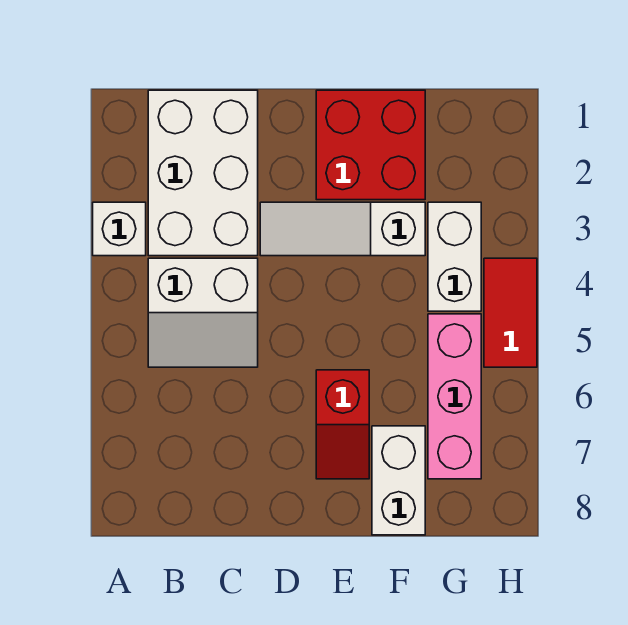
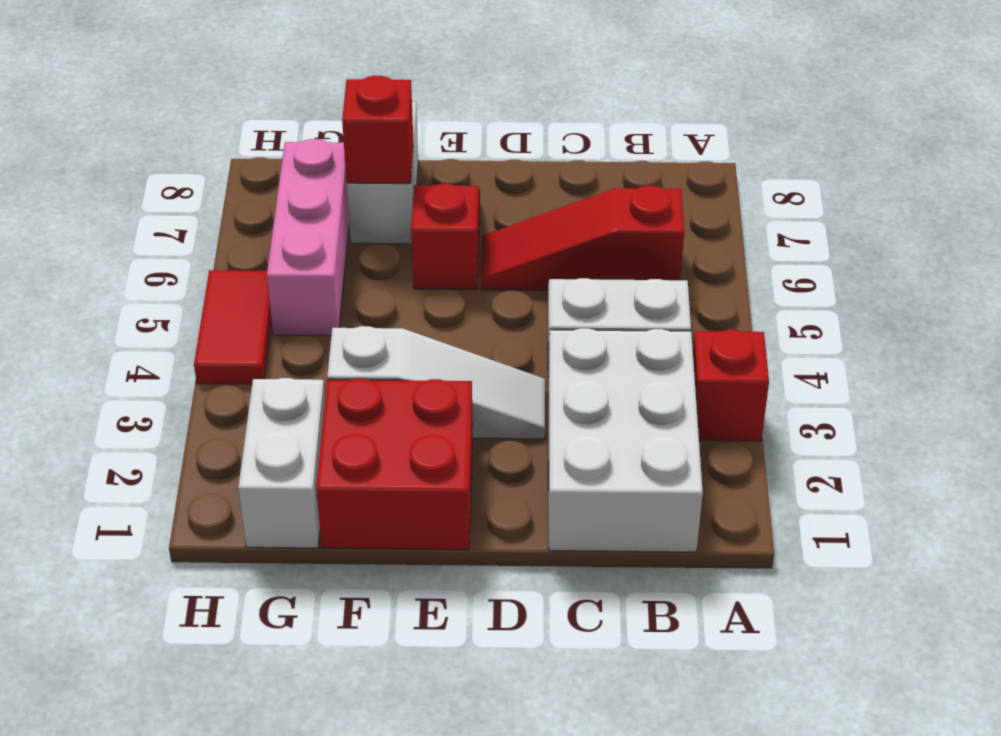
white brick A3 level 1 -> red brick A3 level 1
none -> red slope B6:D6 level 1 top B
none -> red brick F7 level 2
white brick G3:G4 level 1 -> white brick G1:G2 level 1

